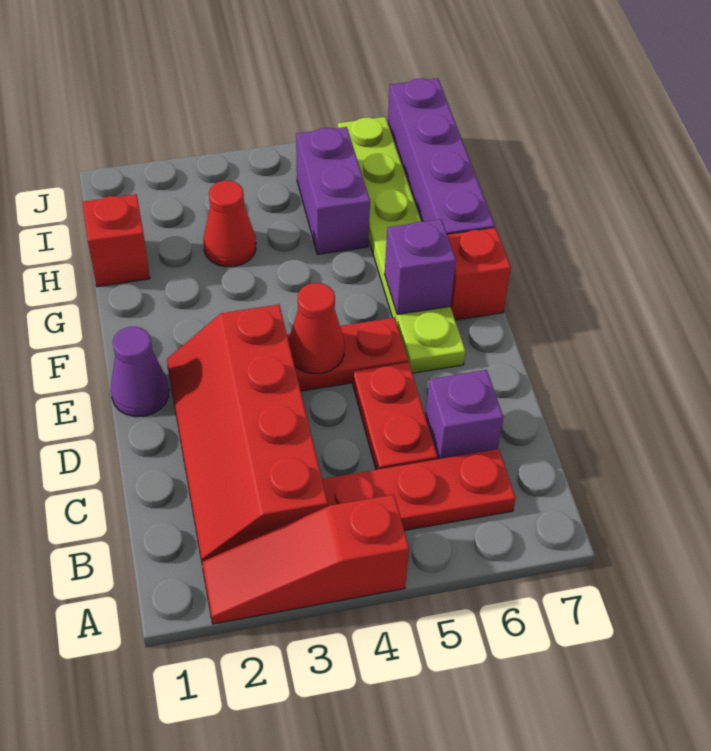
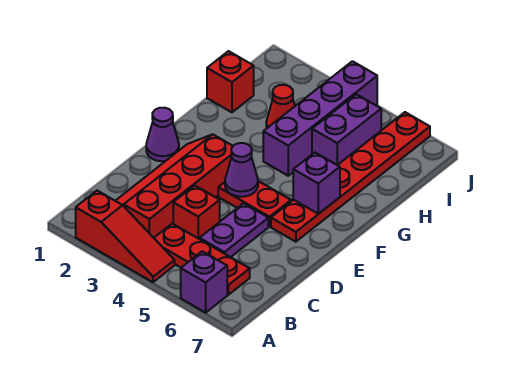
red slope A2:A4 level 1 top 4 -> red slope A2:A4 level 1 top 2
red plate C5:D5 level 1 -> purple plate C5:D5 level 1
purple brick C6 level 1 -> purple brick A6 level 1
red cone E4 level 2 -> purple cone E4 level 2
lime plate E6:J6 level 1 -> red plate E6:J6 level 1
red brick F7 level 1 -> red brick C4 level 1
purple brick G7:J7 level 1 -> purple brick G4:J4 level 1

